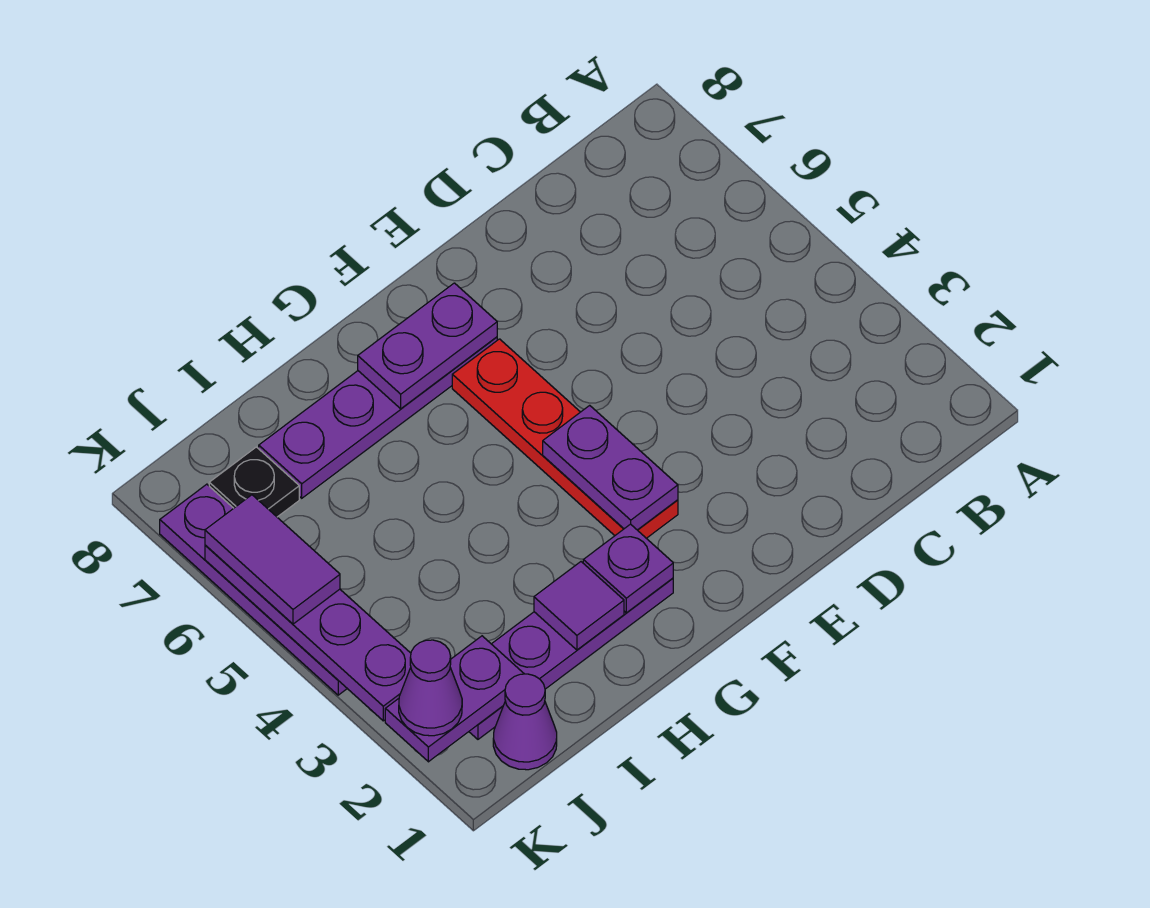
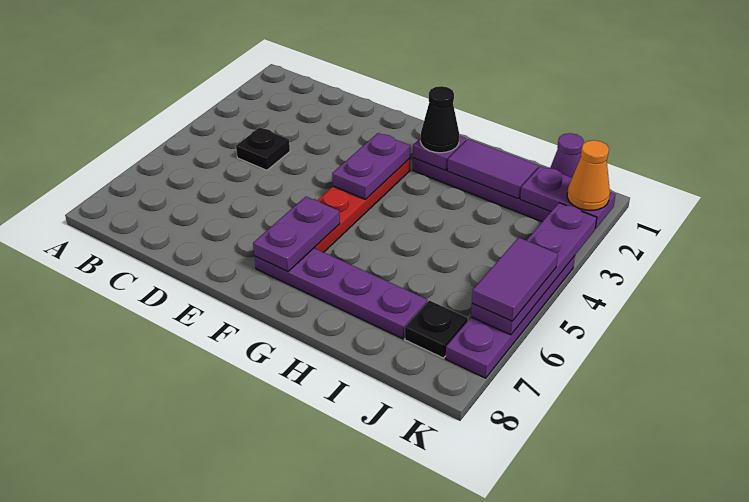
none -> black plate C4 level 1
purple plate F7:G7 level 2 -> purple plate F6:F7 level 2
none -> black cone G2 level 3
purple tile H2 level 2 -> purple tile H2:I2 level 2
purple cone K2 level 3 -> orange cone K2 level 3

